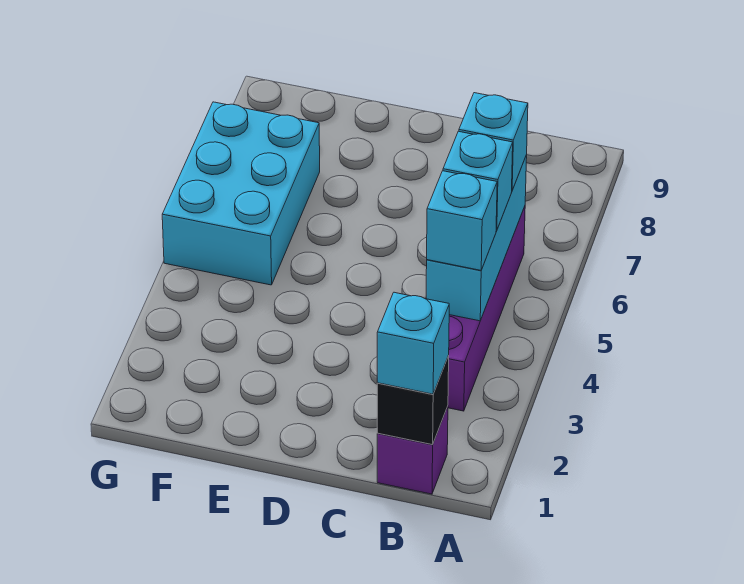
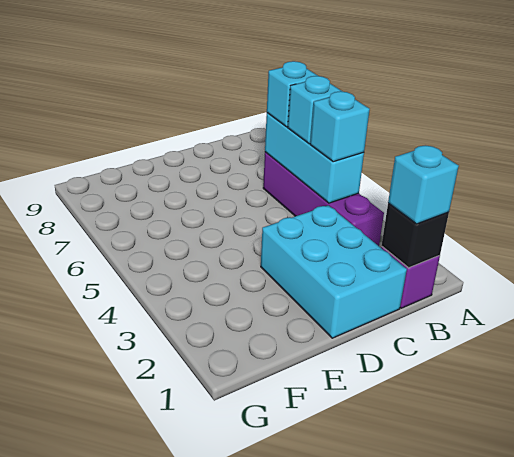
cyan brick F5:G7 level 1 -> cyan brick C1:D3 level 1

